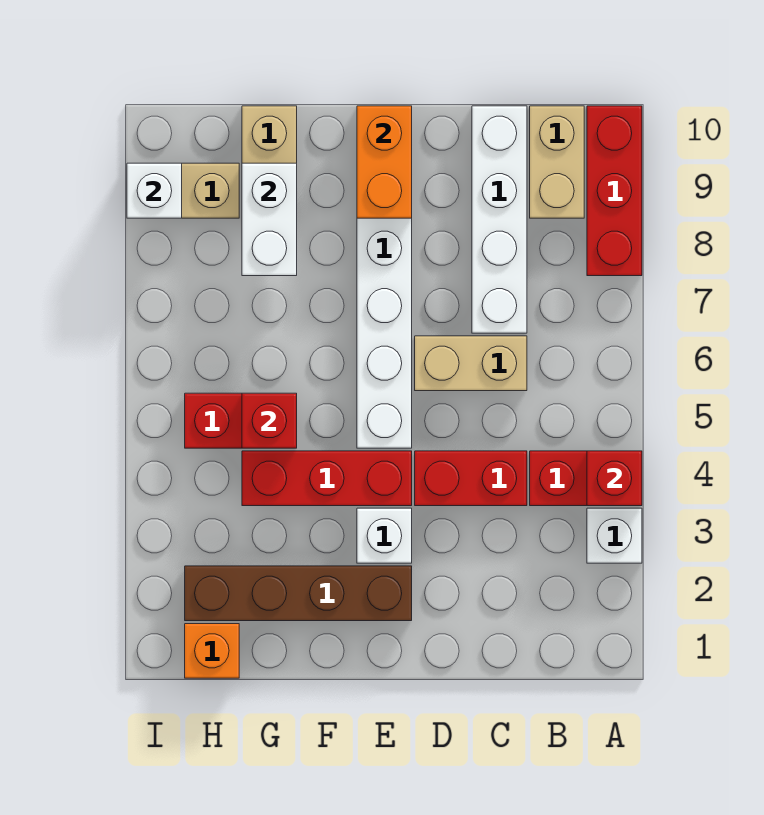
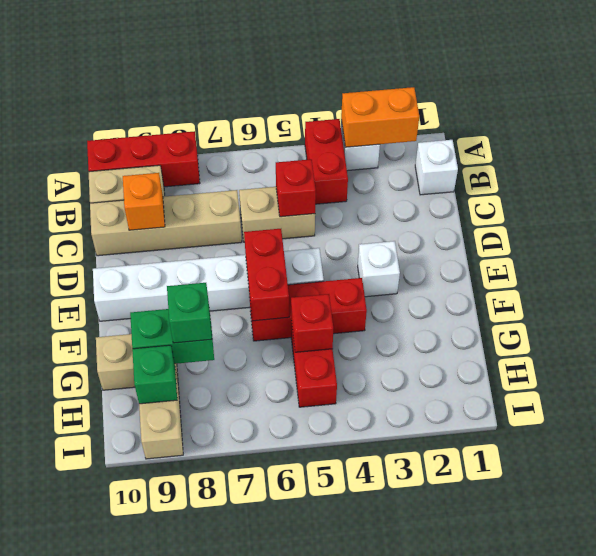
red brick A4 level 2 -> red brick C5 level 2
red brick C4:D4 level 1 -> red brick E6:F6 level 2
tan brick C6:D6 level 1 -> tan brick C5:C6 level 1
white brick C7:C10 level 1 -> tan brick C7:C10 level 1
brown brick E2:H2 level 1 -> none
red brick E4:G4 level 1 -> red brick F4:F6 level 1
orange brick E9:E10 level 2 -> orange brick A2:A3 level 2
white brick G8:G9 level 2 -> green brick G8:G9 level 2
none -> green brick G8 level 3
orange brick H1 level 1 -> orange brick C9 level 2
none -> green brick H9 level 2
white brick I9 level 2 -> white brick B1 level 1

